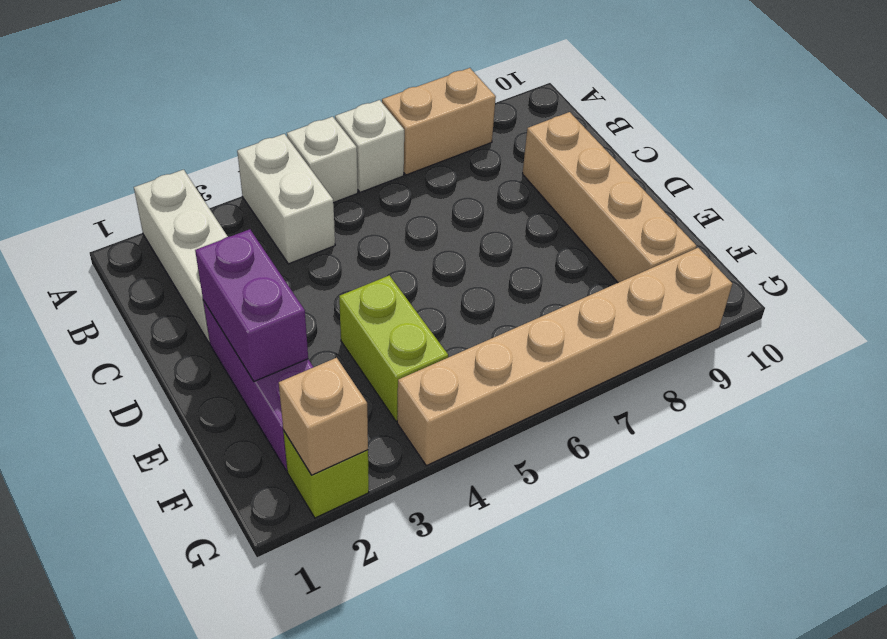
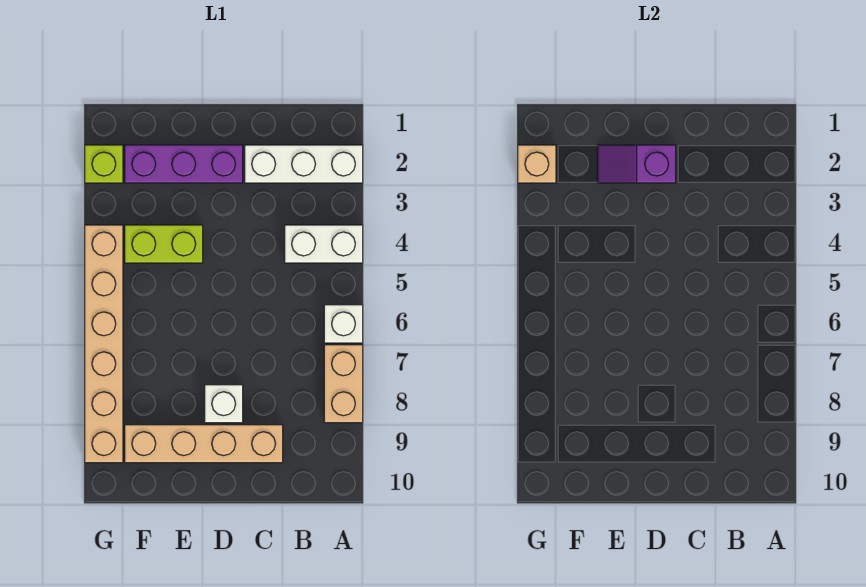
white brick A5 level 1 -> white brick D8 level 1
purple brick D2:E2 level 2 -> purple slope D2:E2 level 2 top D

